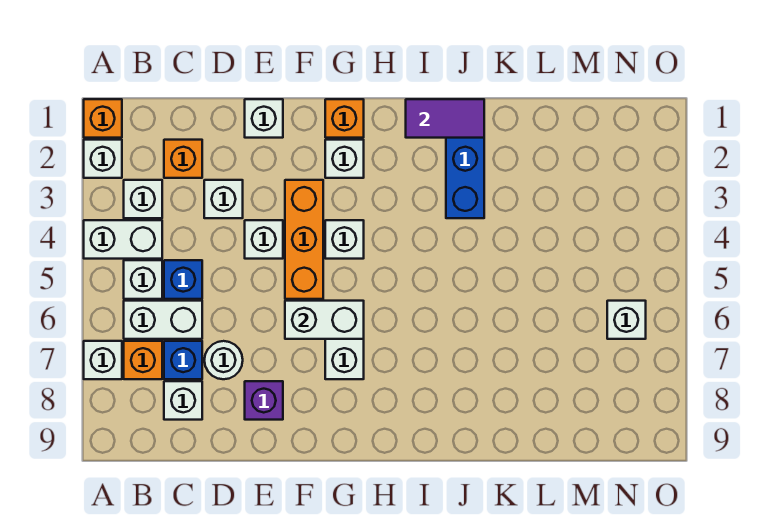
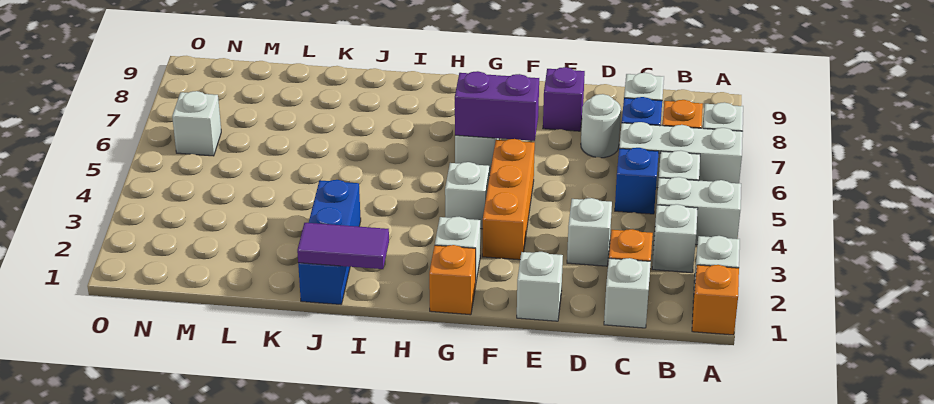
white brick B6:C6 level 1 -> white brick A6:C6 level 1
white brick E4 level 1 -> white brick C1 level 1
white brick F6:G6 level 2 -> purple brick F6:G6 level 2

